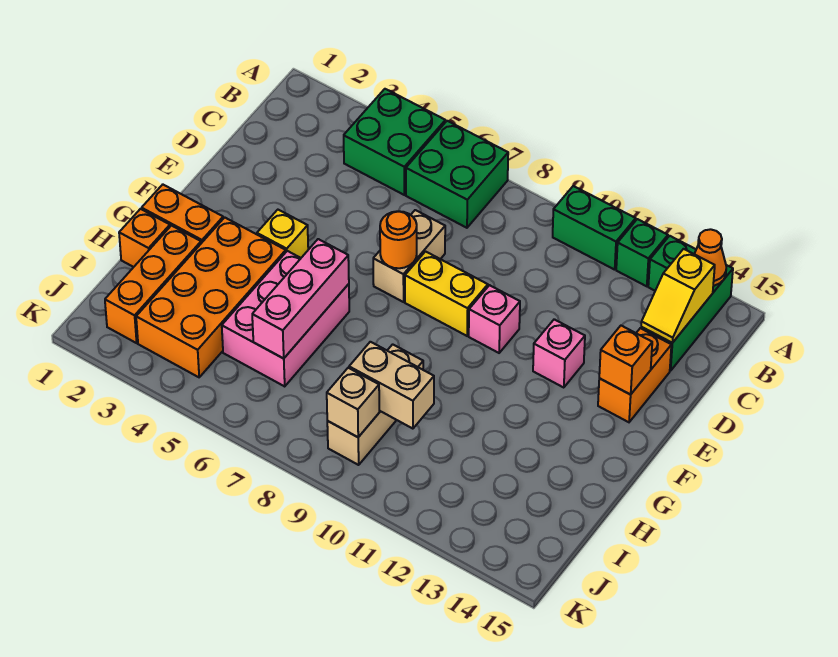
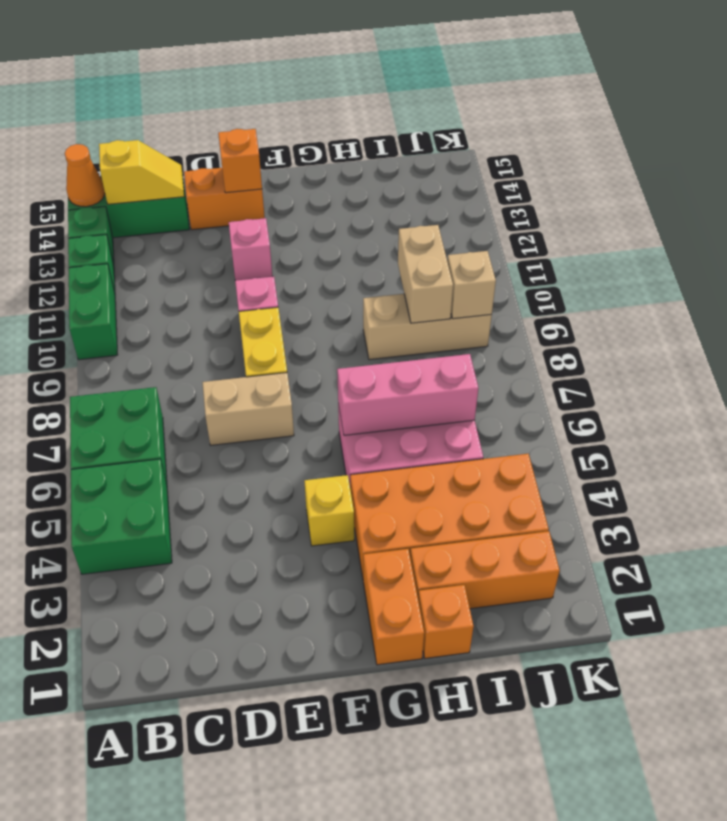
orange round brick E7 level 2 -> none

